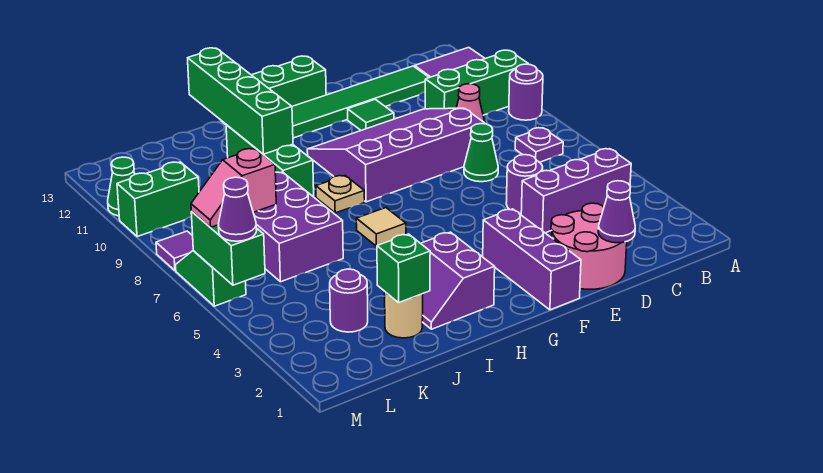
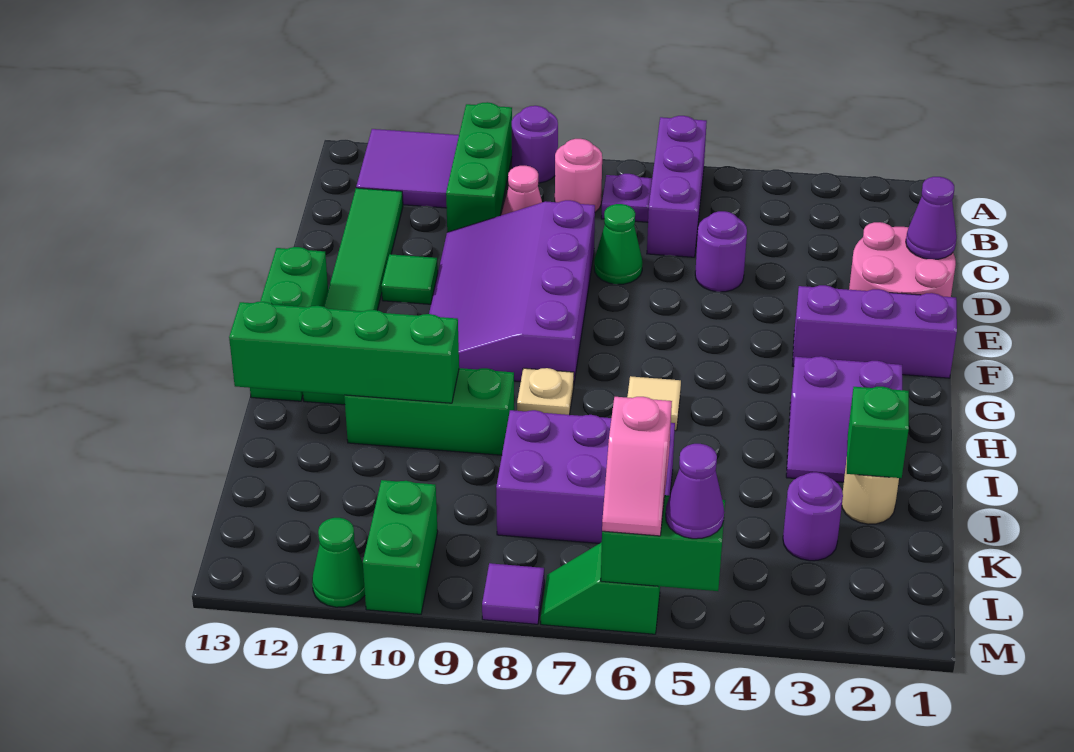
purple brick B4:D4 level 1 -> purple brick A6:C6 level 1
none -> pink round brick B8 level 1

